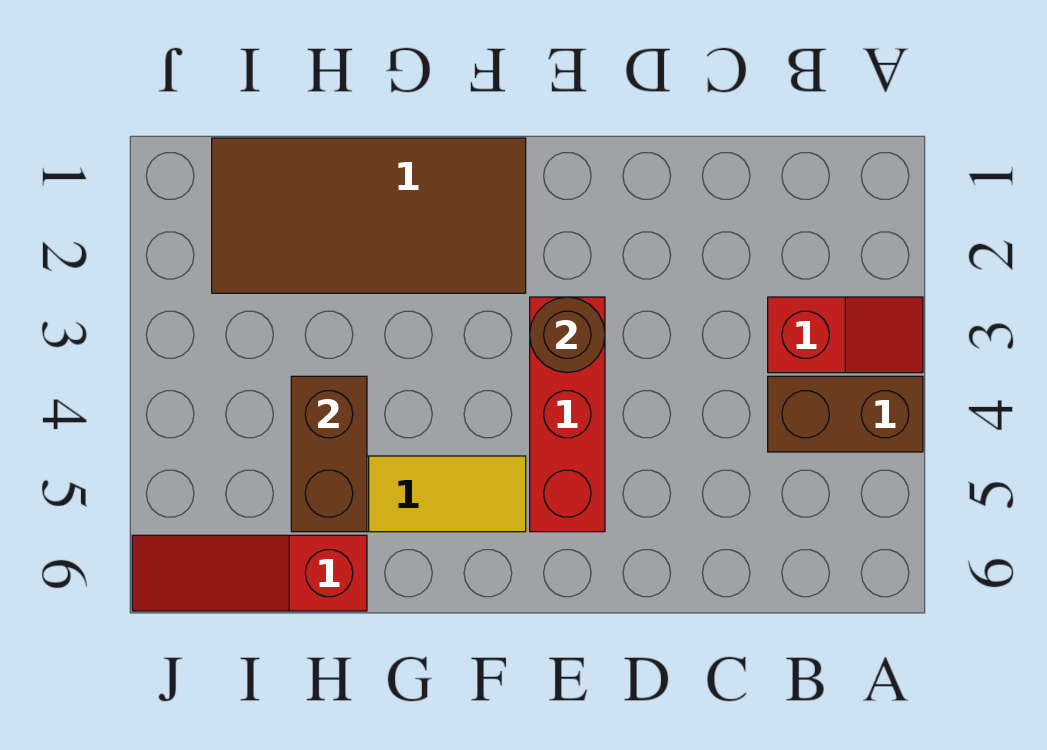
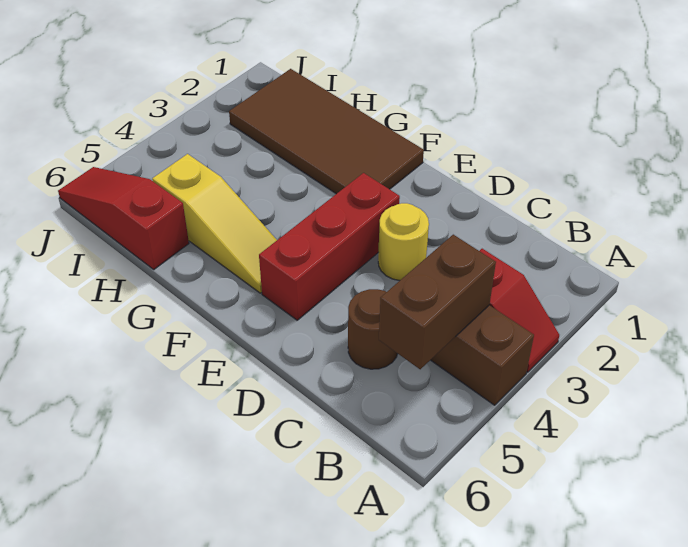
none -> yellow round brick D3 level 1
brown round brick E3 level 2 -> brown round brick C5 level 1
brown brick H4:H5 level 2 -> brown brick B4:B5 level 2

